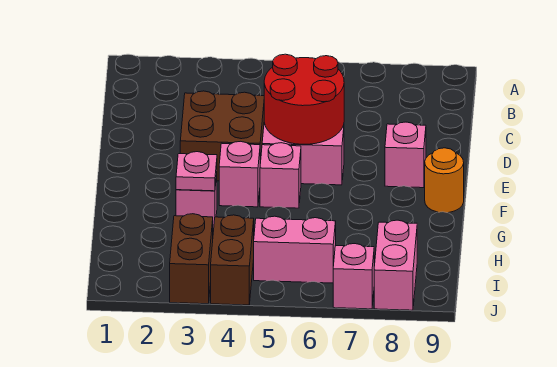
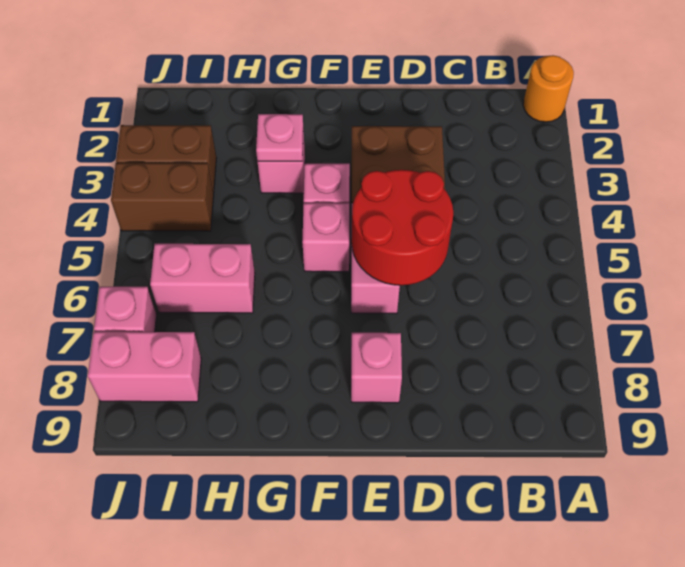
orange round brick F9 level 1 -> orange round brick A1 level 1
pink brick I5:I6 level 1 -> pink brick H6:I6 level 1

